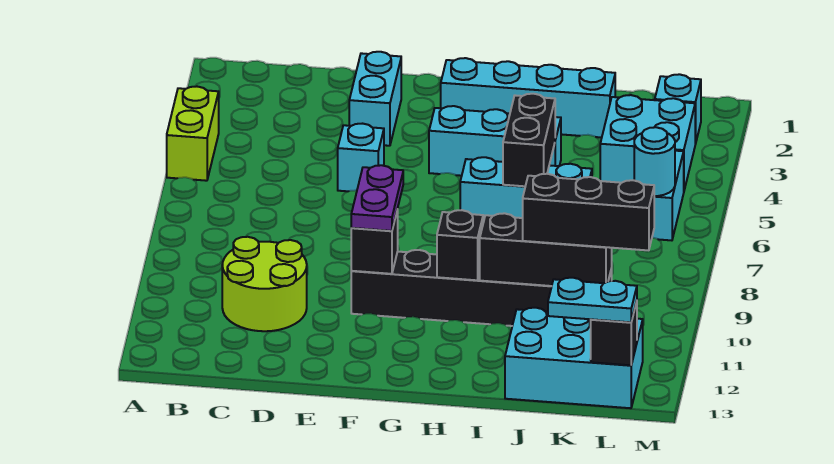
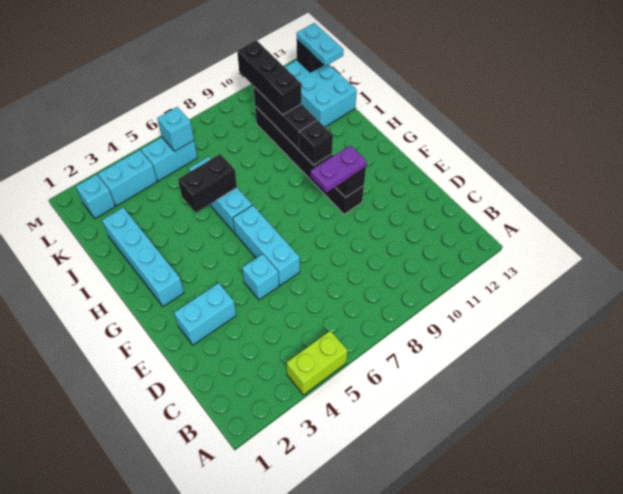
lime round brick C10:D11 level 1 -> none
cyan brick G4:I4 level 1 -> cyan brick E6:G6 level 1
cyan brick K3:L4 level 1 -> cyan brick L3:L4 level 1
cyan round brick L6 level 2 -> cyan brick L6 level 2

